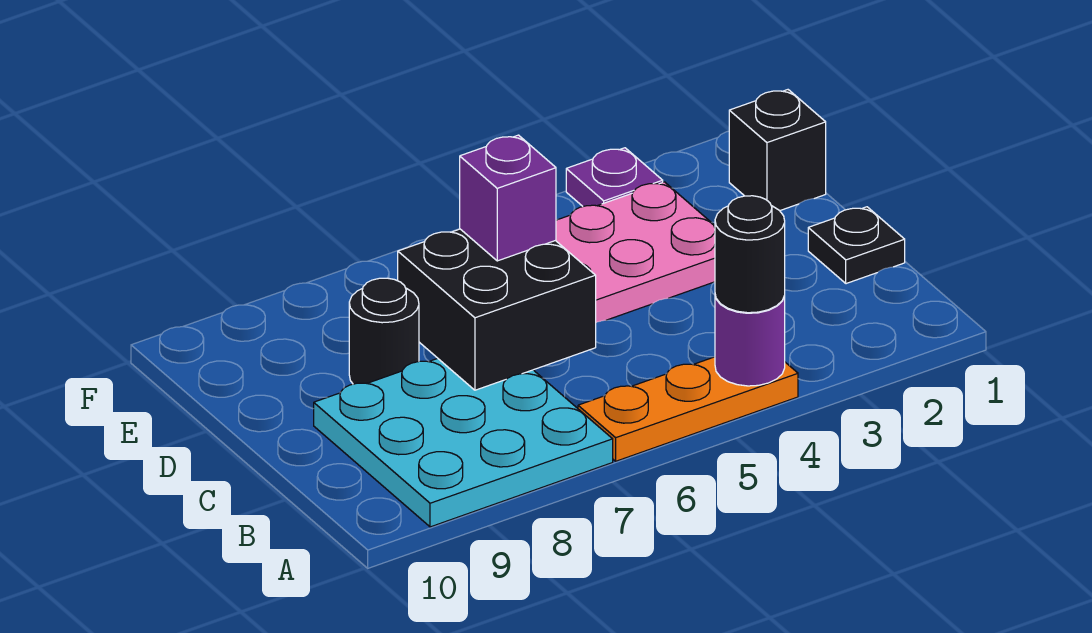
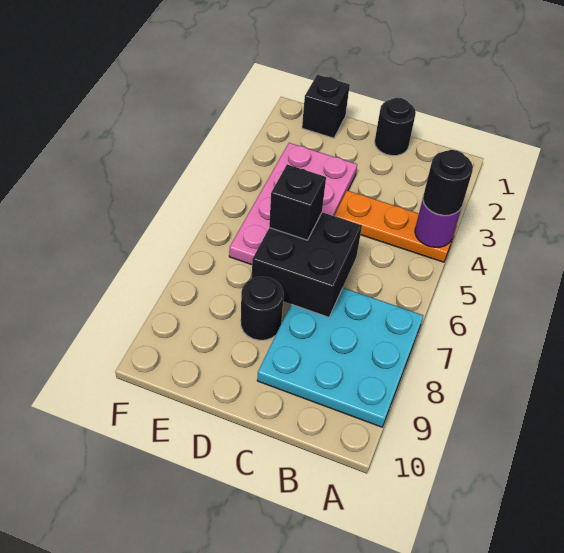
orange plate A4:A6 level 1 -> orange plate A4:C4 level 1
black plate C1 level 1 -> black round brick C1 level 1
purple brick D6 level 3 -> black brick D6 level 3
purple plate F3 level 1 -> none

